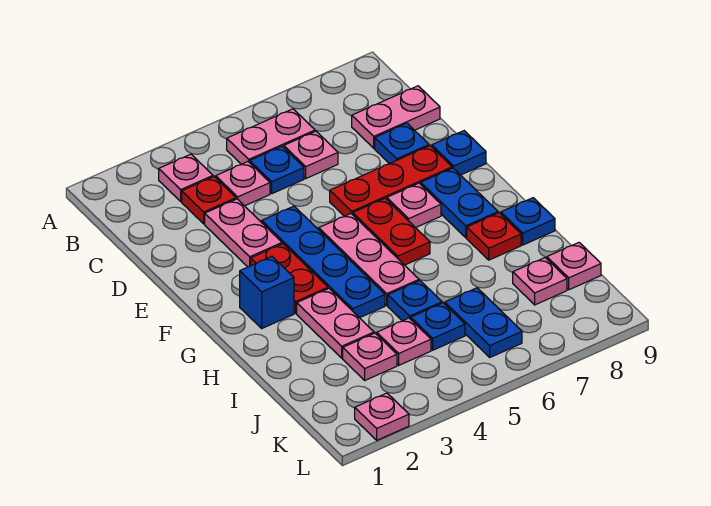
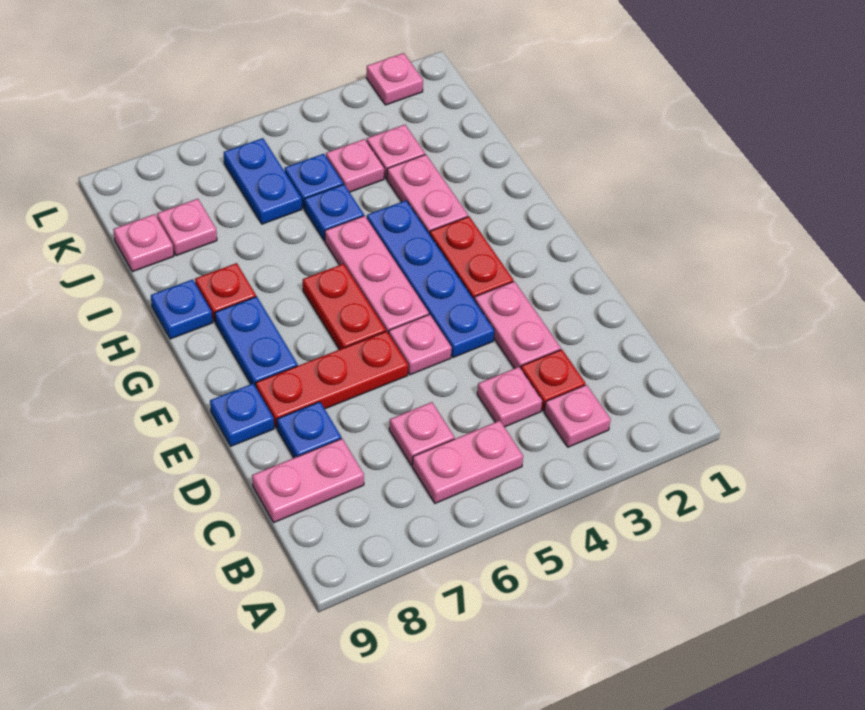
blue plate C5 level 1 -> none
pink plate F7 level 1 -> pink plate E5 level 1
blue brick G2 level 1 -> none

